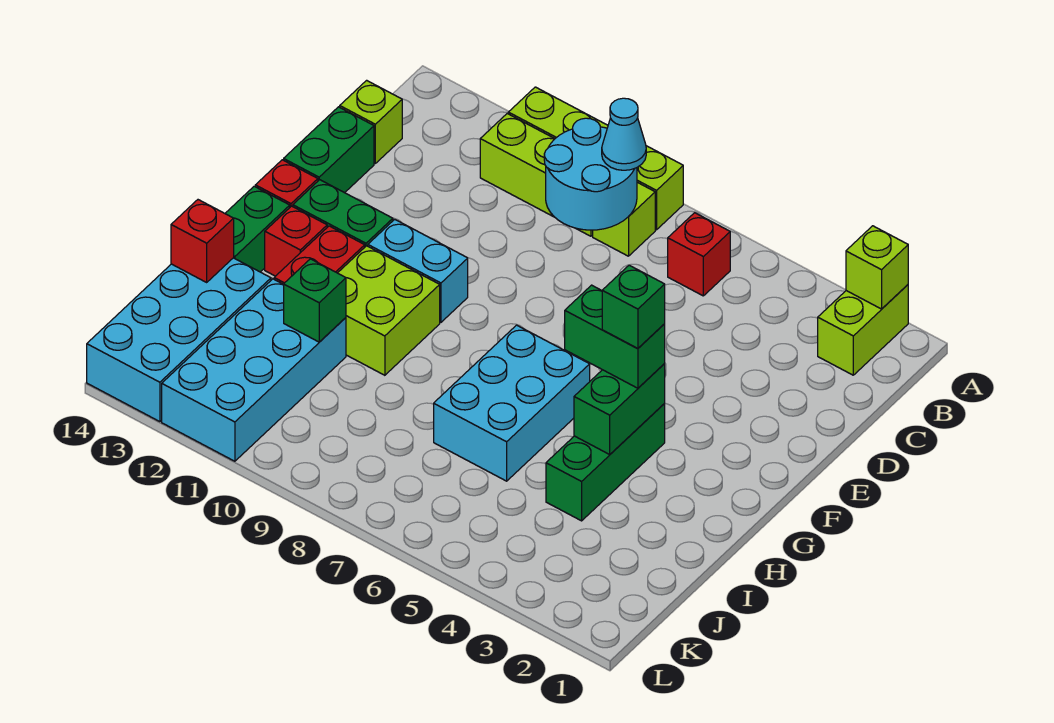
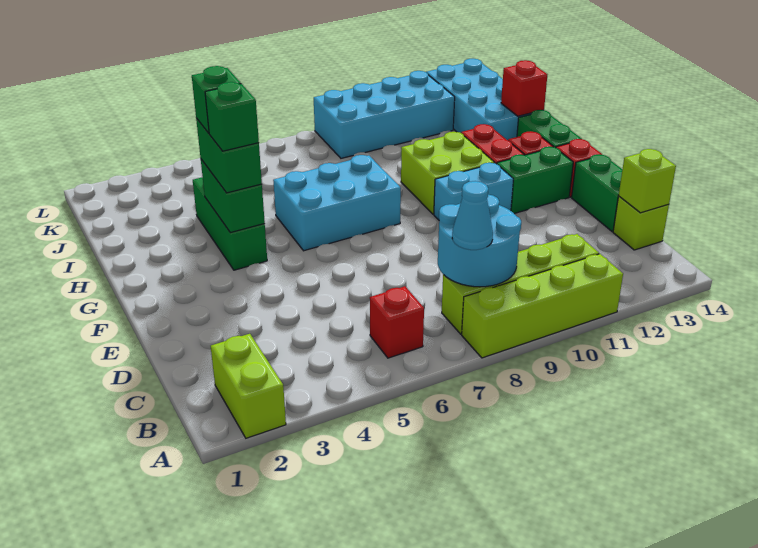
lime brick A2 level 2 -> lime brick C14 level 2
green brick G4:G5 level 3 -> green brick G4:H4 level 3
cyan brick G6:I7 level 1 -> cyan brick G6:H8 level 1
cyan brick I11:L12 level 1 -> cyan brick K9:L12 level 1
green brick I11 level 2 -> green brick H4 level 4

